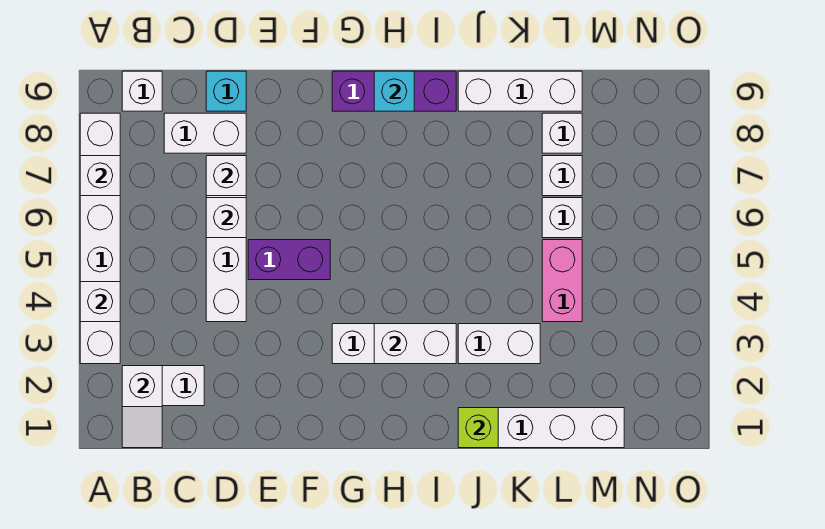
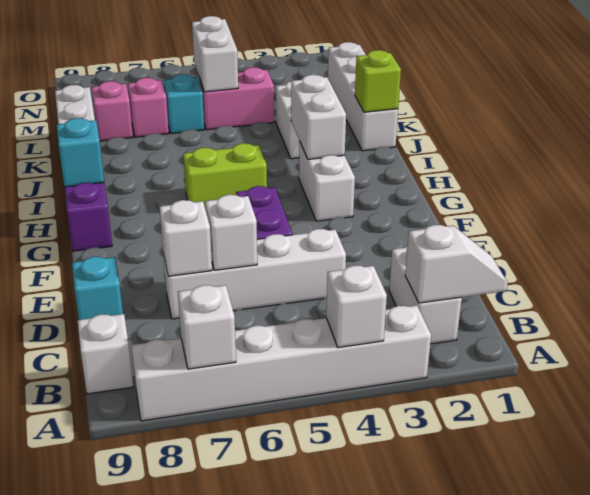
white brick C8:D8 level 1 -> white brick L5:M5 level 2
none -> lime brick H5:H6 level 1
white brick L6 level 1 -> cyan brick L6 level 1
white brick L7 level 1 -> pink brick L7 level 1
white brick L8 level 1 -> pink brick L8 level 1

